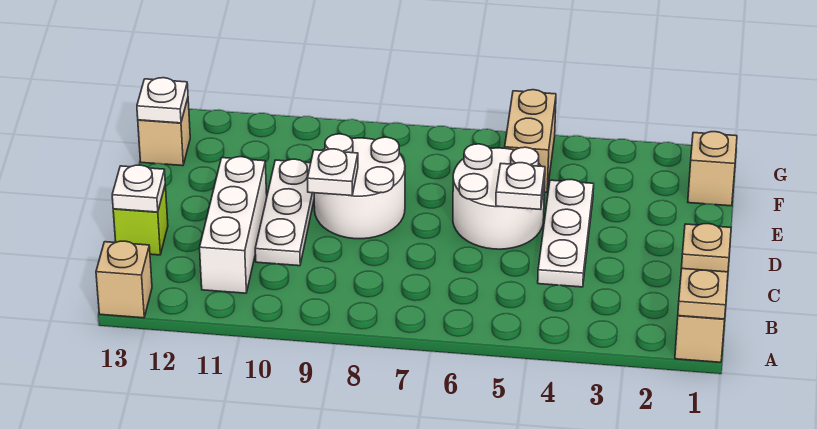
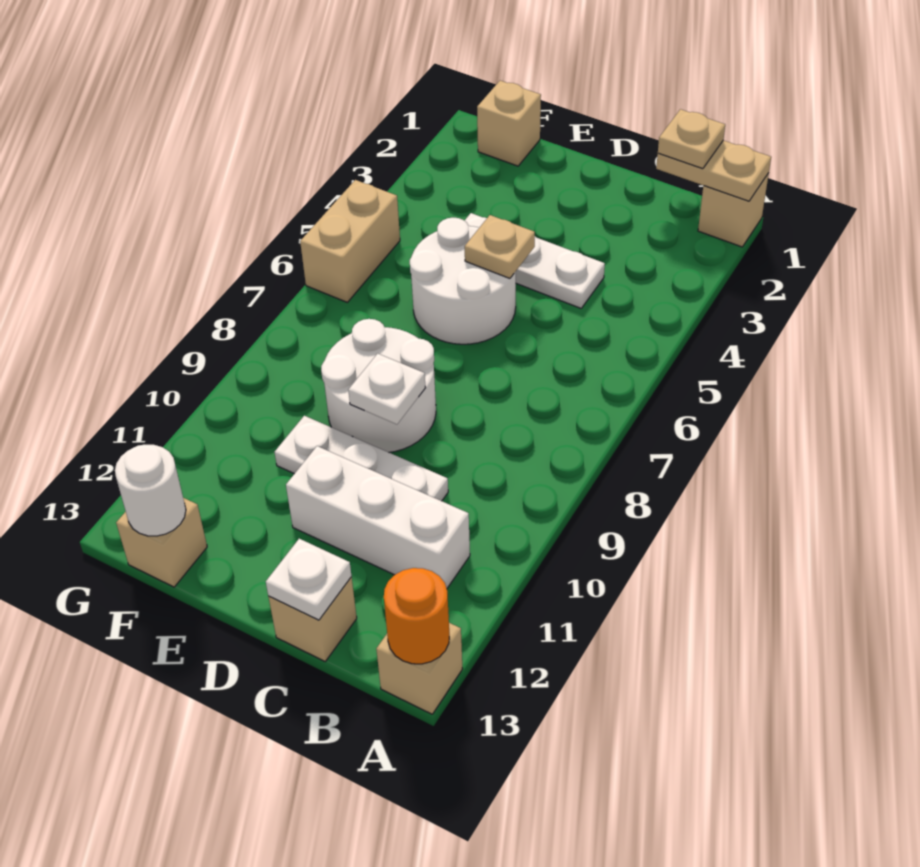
none -> orange round brick A13 level 2
lime brick C13 level 1 -> tan brick C13 level 1
white plate D5 level 2 -> tan plate D5 level 2
tan brick F5:G5 level 1 -> tan brick G5:G6 level 1
white plate F13 level 2 -> white round brick F13 level 2

